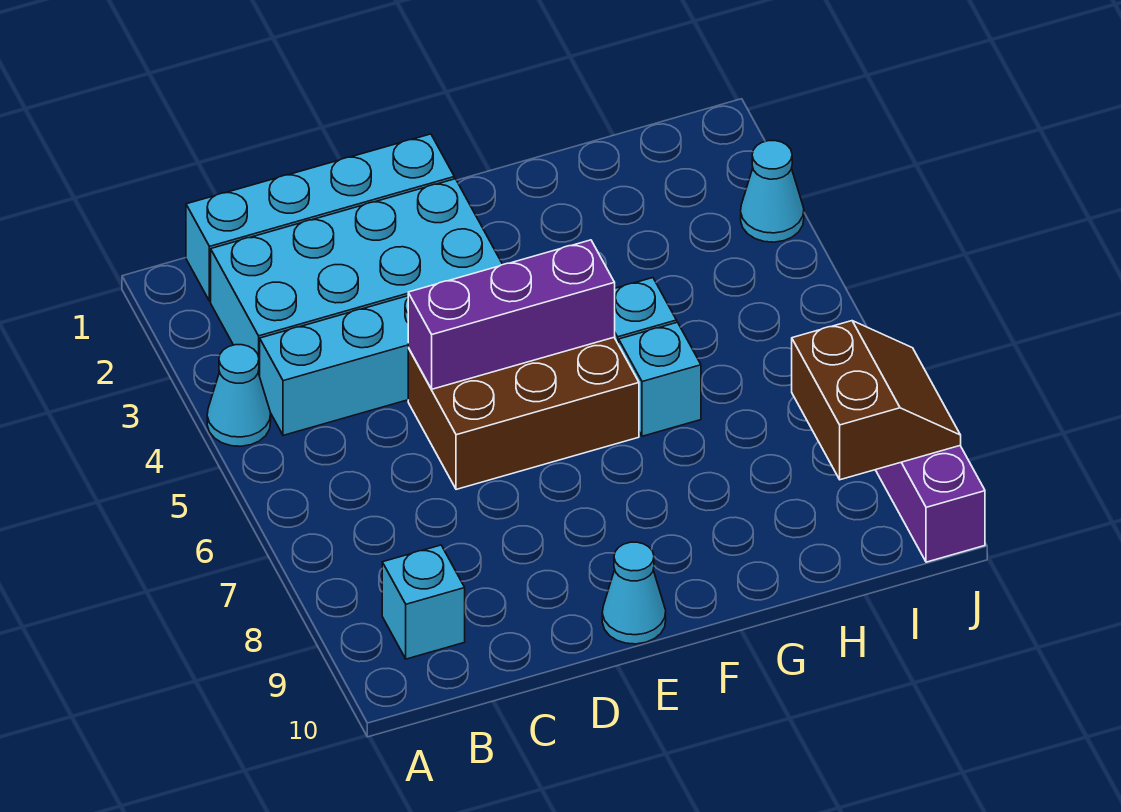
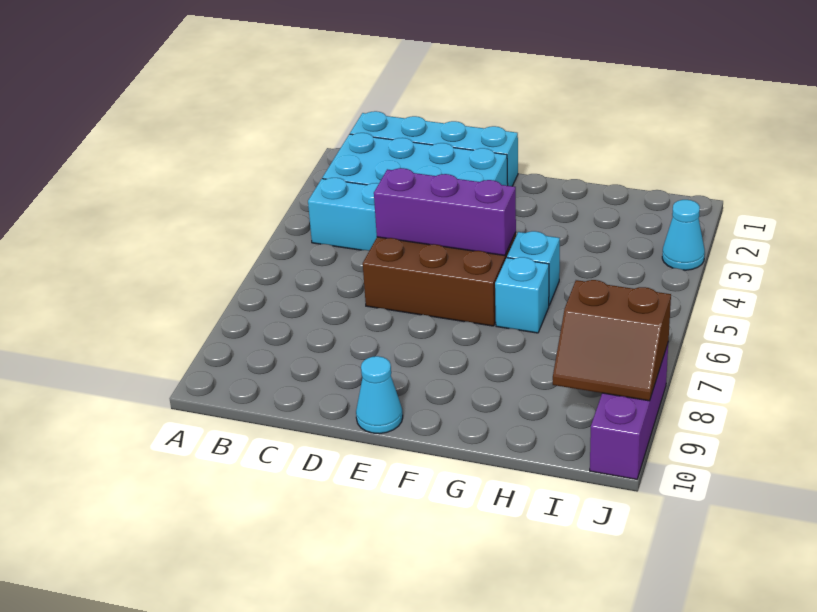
cyan cone A4 level 1 -> none
cyan brick B9 level 1 -> none
brown slope I8:J9 level 2 top I -> brown slope I8:J9 level 2 top 8

